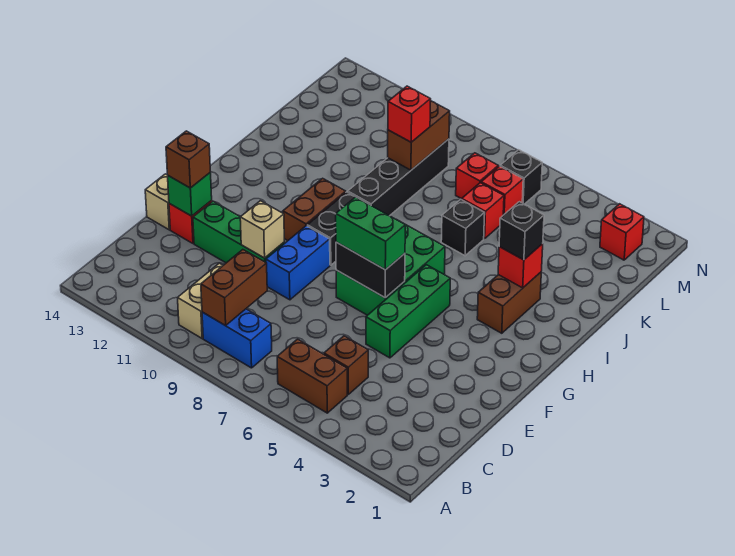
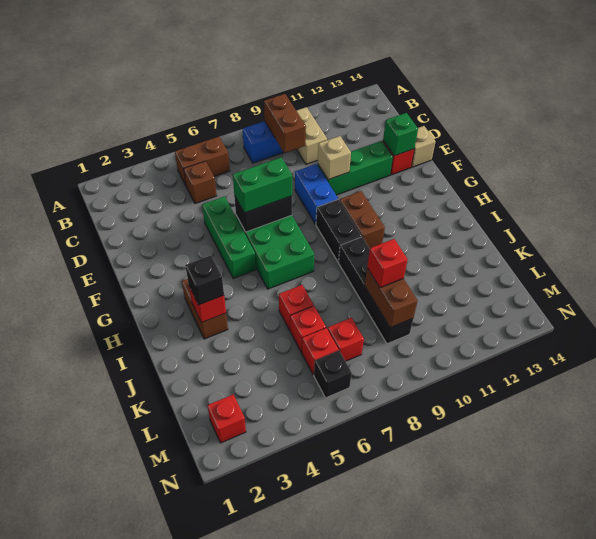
brown brick E13 level 3 -> none
black brick J6 level 1 -> red brick J6 level 1

